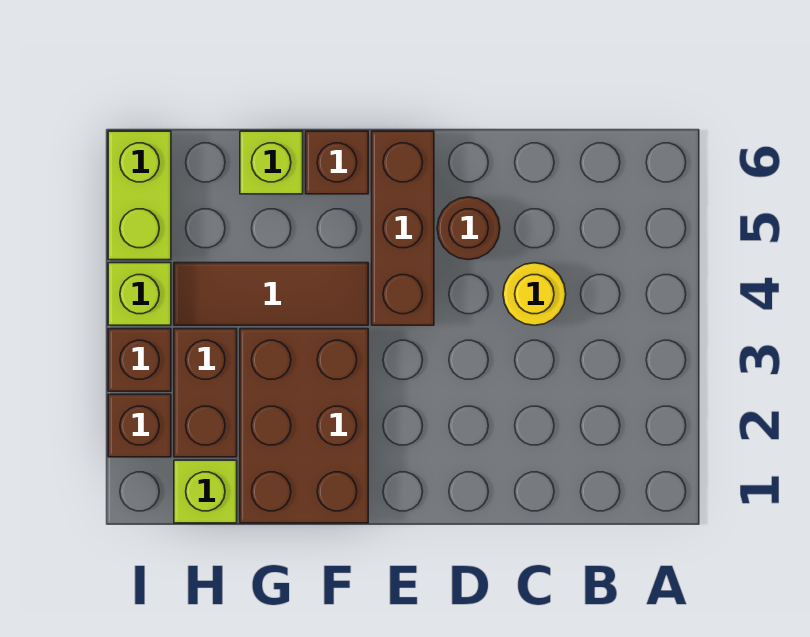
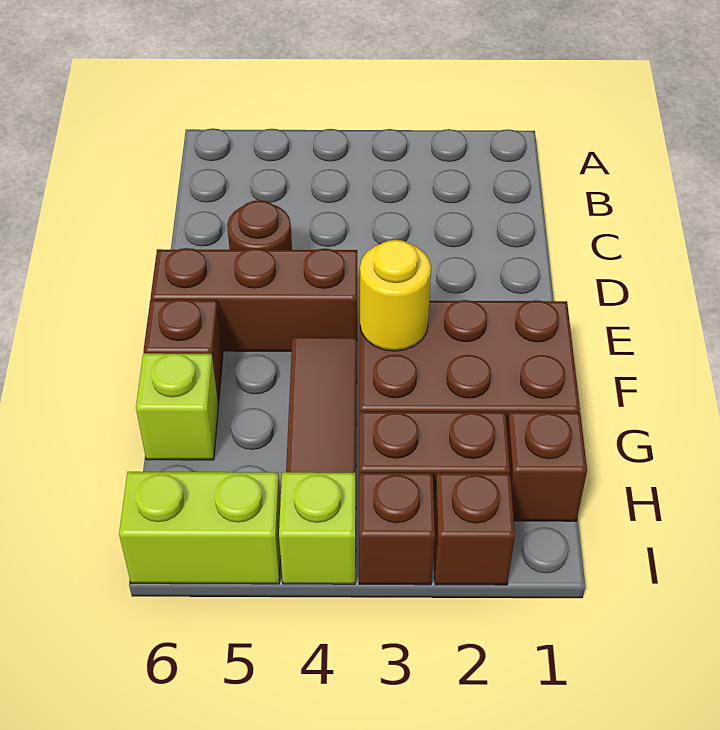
yellow round brick C4 level 1 -> yellow round brick F3 level 2
lime brick H1 level 1 -> brown brick H1 level 1

